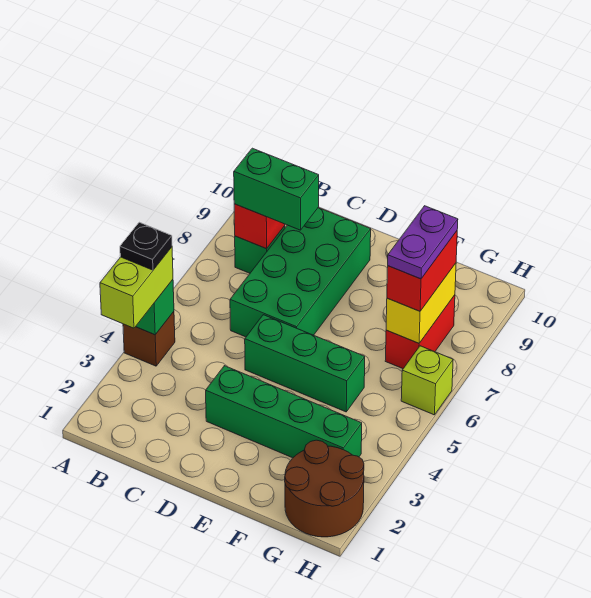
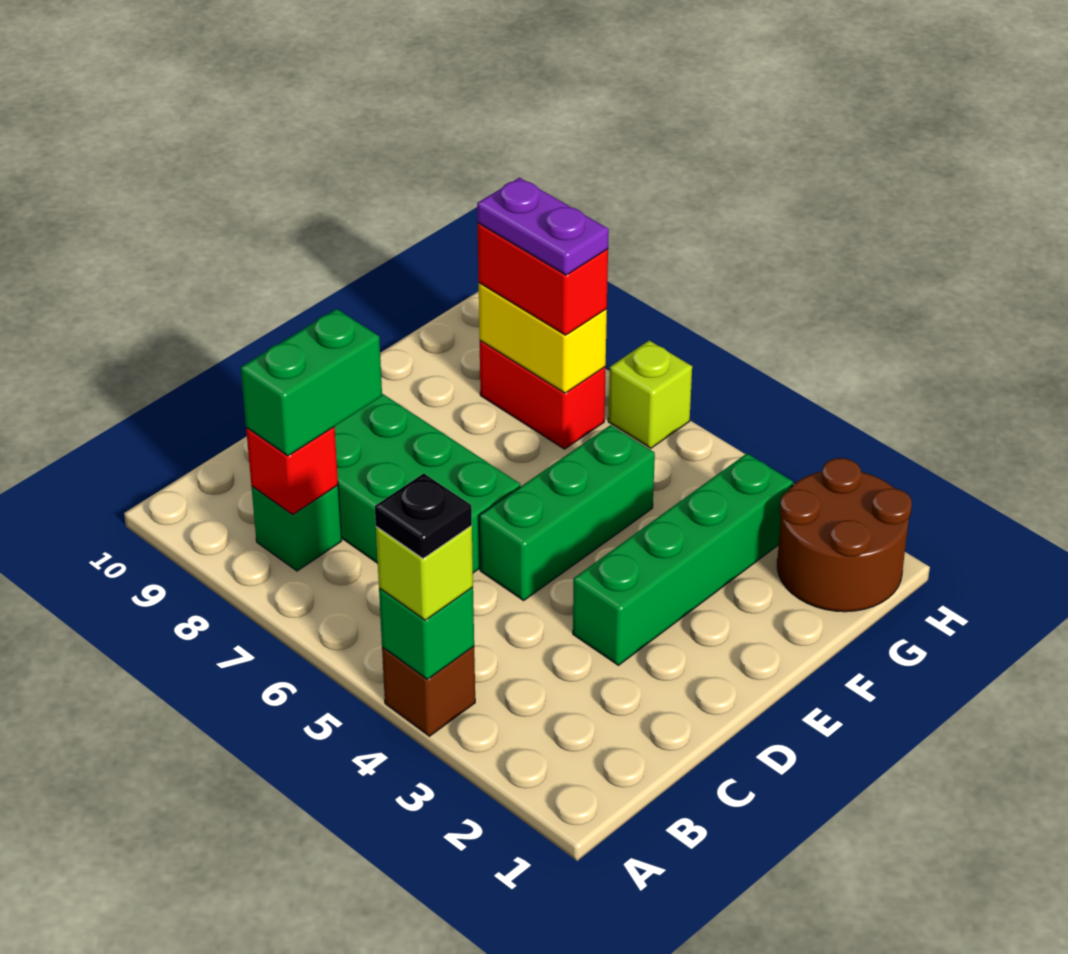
lime brick A3:A4 level 3 -> lime brick A4 level 3

